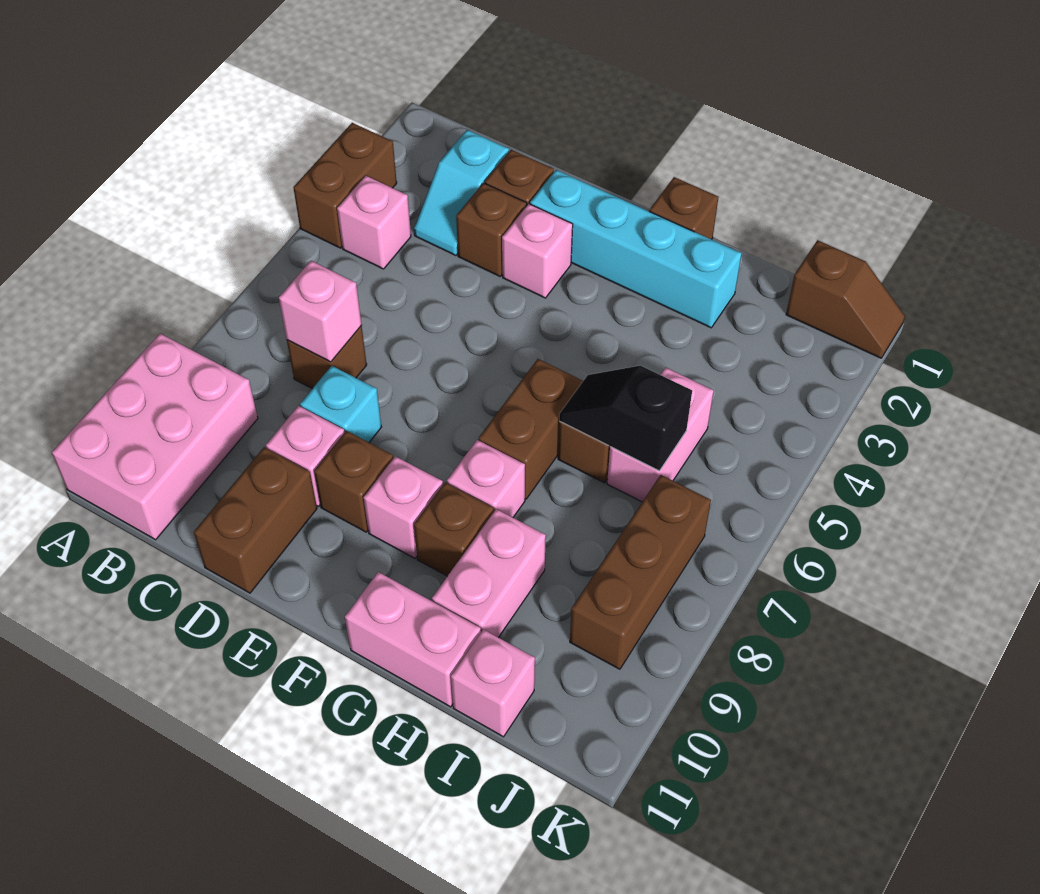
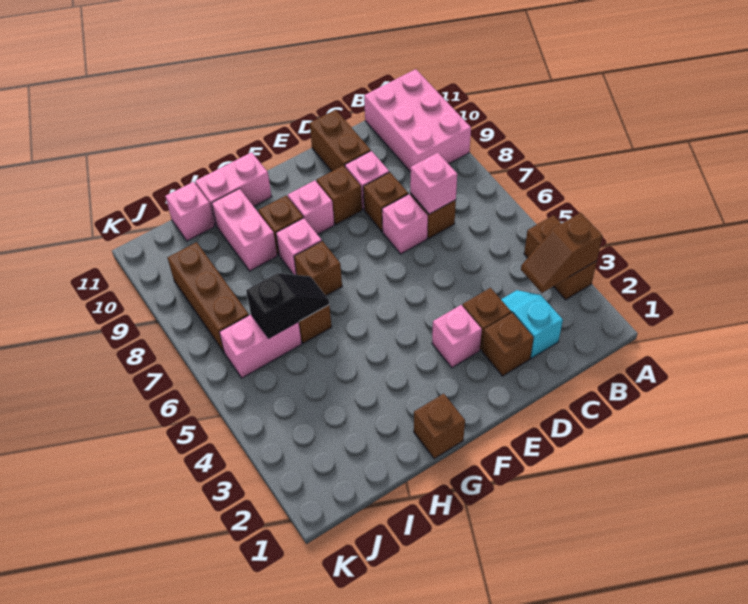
pink brick B4 level 1 -> pink brick D7 level 1
cyan brick D8 level 1 -> brown brick D8 level 1
cyan brick E2:H2 level 1 -> none
brown brick G6:G7 level 1 -> brown brick G7 level 1
pink brick I5:I6 level 1 -> pink brick I6:J6 level 1
brown slope J1:K1 level 1 top J -> brown slope A3:B3 level 2 top A

